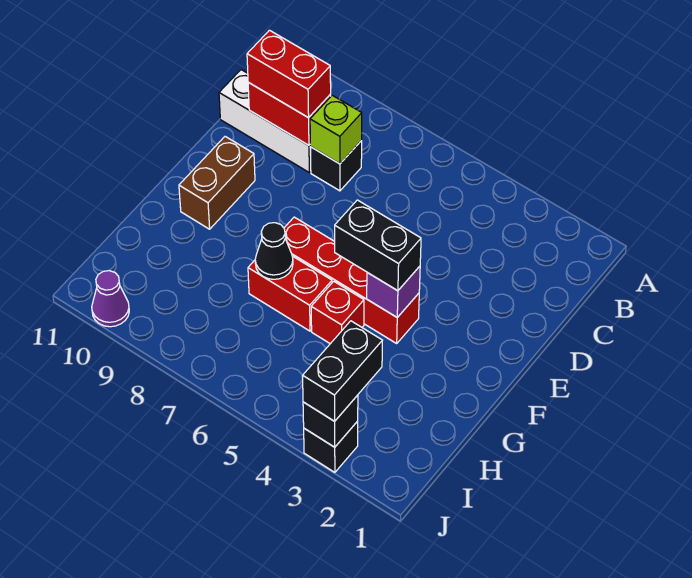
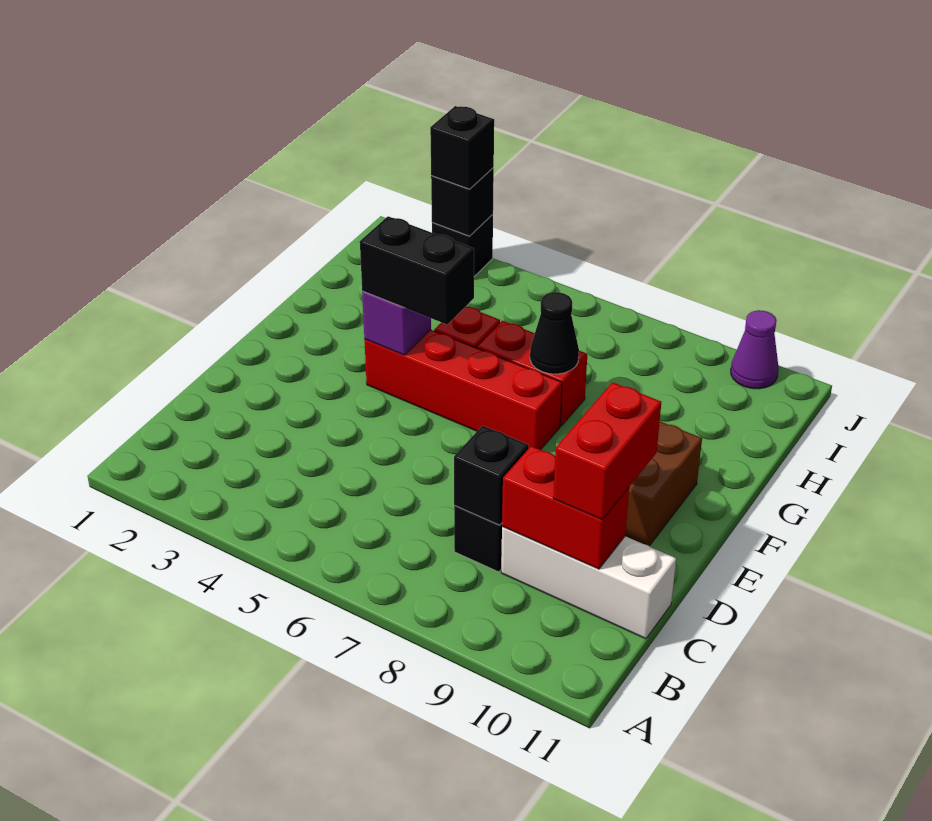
lime brick C8 level 2 -> black brick C8 level 2
red brick C9:C10 level 3 -> red brick C10:D10 level 3
black brick I3:J3 level 3 -> black brick J3 level 3

